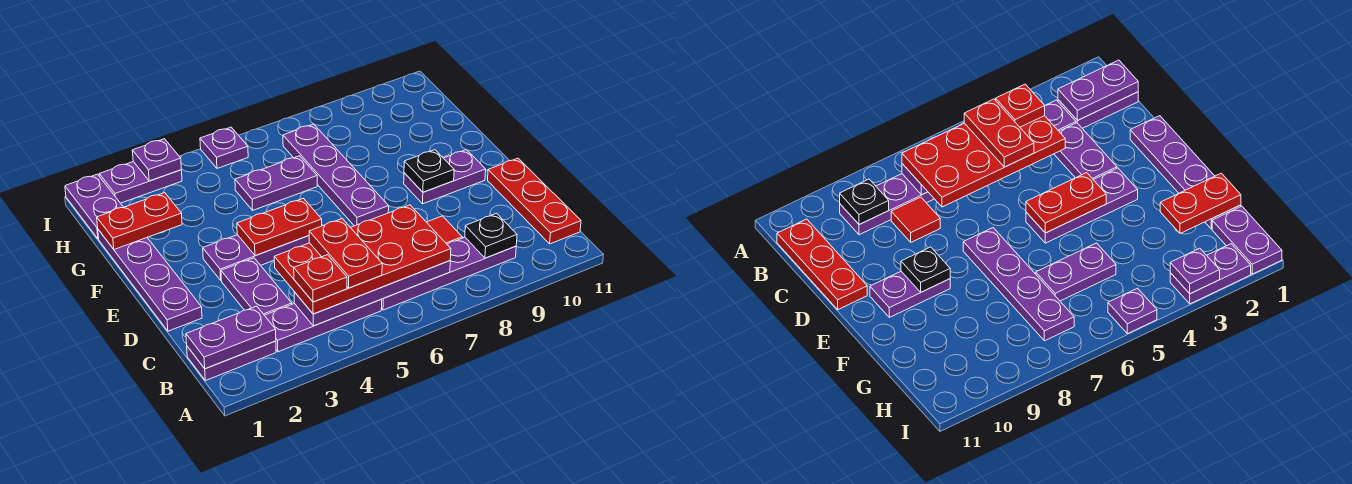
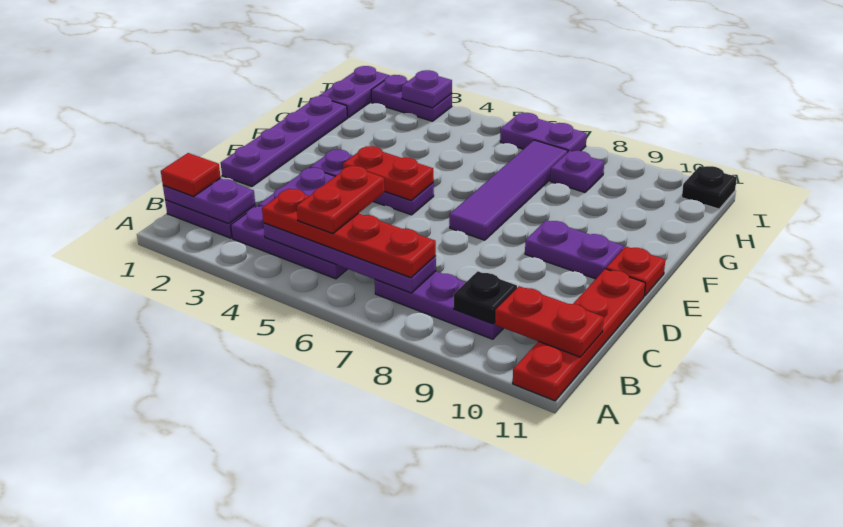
red plate B4:C7 level 3 -> red plate B4:B7 level 3
red plate B4 level 4 -> red plate E11 level 1
purple plate B6:B9 level 1 -> purple plate B7:B9 level 1
red plate B11:D11 level 1 -> red plate A11:D11 level 1
red tile C8 level 1 -> red tile B1 level 3
purple plate E7:H7 level 1 -> purple tile E7:H7 level 1
black plate E9 level 2 -> black plate I11 level 1
red plate G1:G2 level 2 -> red plate B10:B11 level 2
purple plate G5:G6 level 1 -> purple plate I6:I7 level 1
purple plate I5 level 1 -> purple plate H8 level 1

